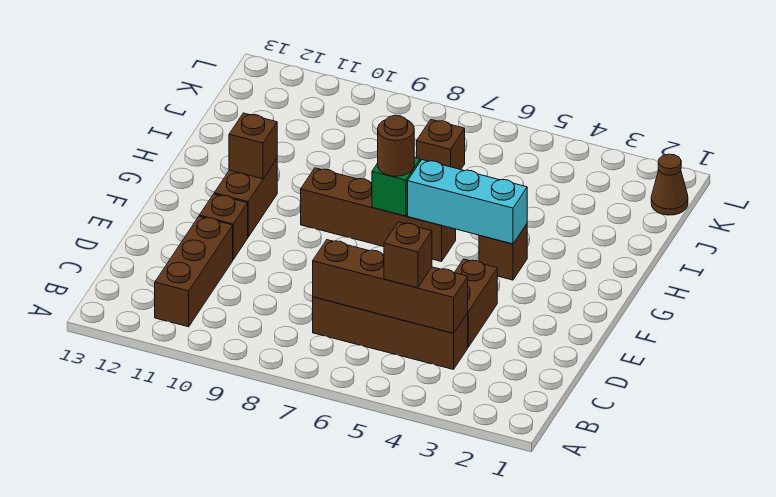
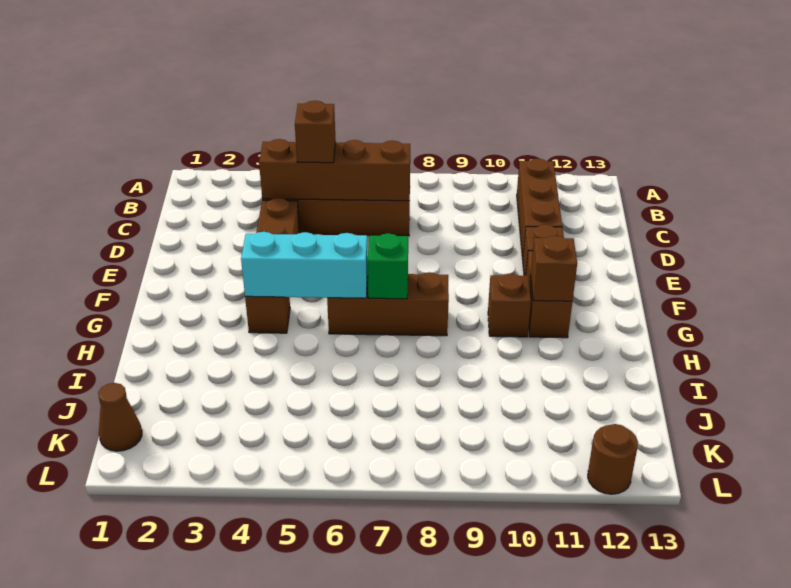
brown brick G6:G9 level 1 -> brown brick G6:G8 level 1
brown round brick G7 level 3 -> brown round brick L12 level 1
brown brick J7 level 1 -> brown brick G10 level 1

